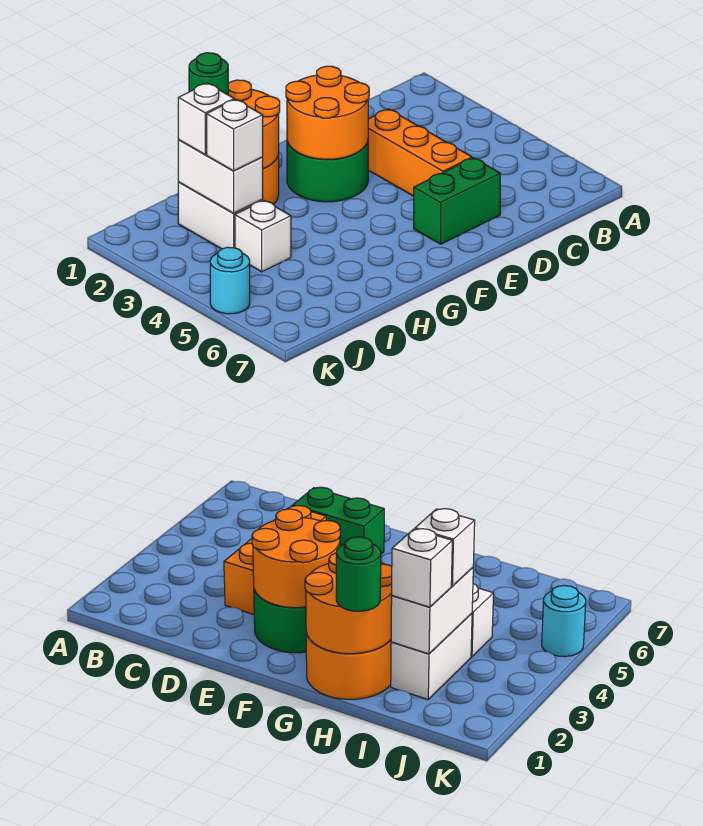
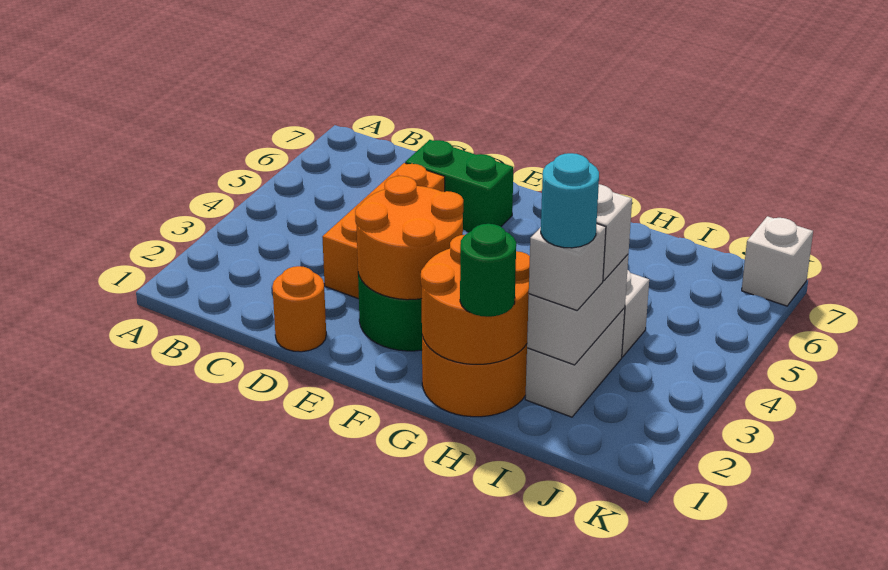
none -> orange round brick D1 level 1
cyan round brick K5 level 1 -> cyan round brick I2 level 4
none -> white brick K7 level 1

